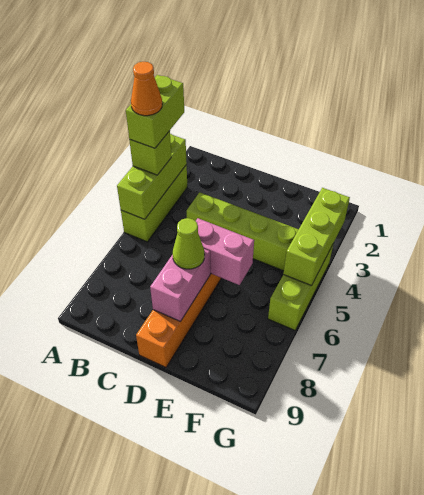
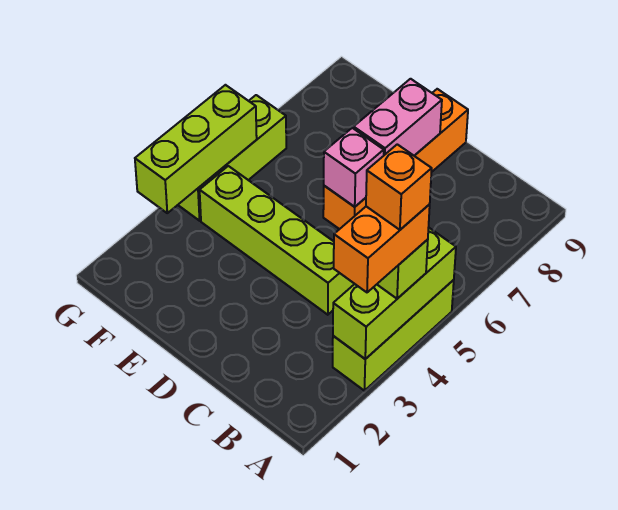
lime brick A3:A4 level 4 -> orange brick A3:A4 level 4
orange cone A4 level 5 -> orange brick A4 level 5
pink brick D6:E6 level 2 -> pink brick D6 level 2
lime cone D7 level 3 -> none

